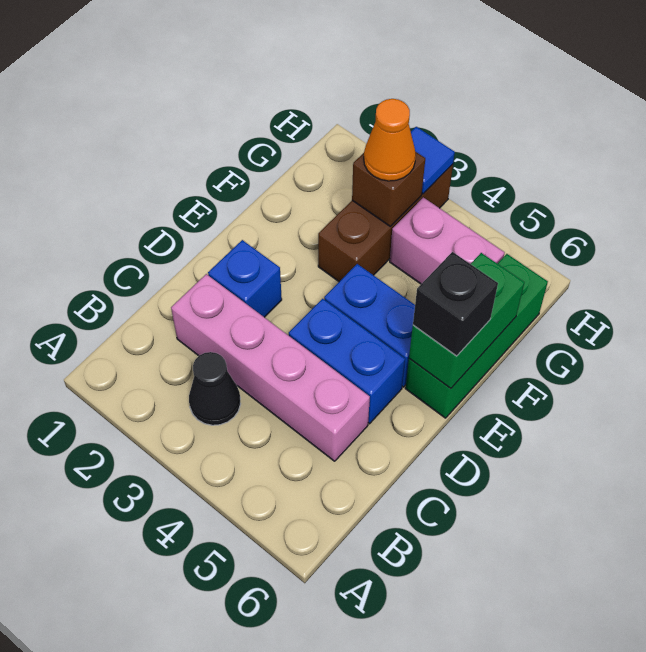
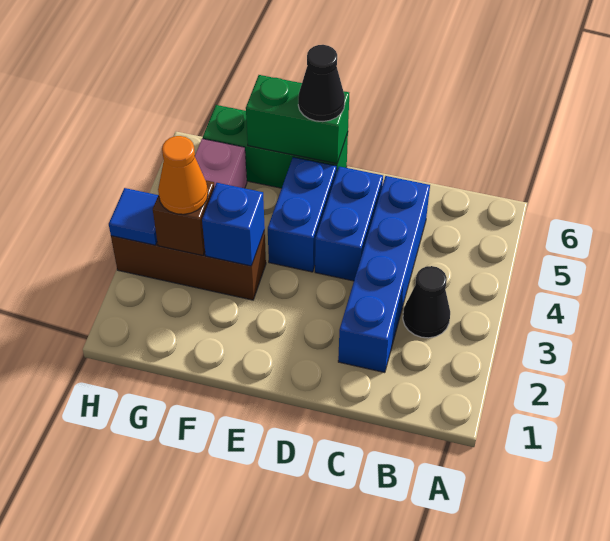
pink brick C2:C5 level 1 -> blue brick C2:C5 level 1
blue brick D2 level 1 -> blue brick F3 level 2
black brick E6 level 3 -> black cone E6 level 3

